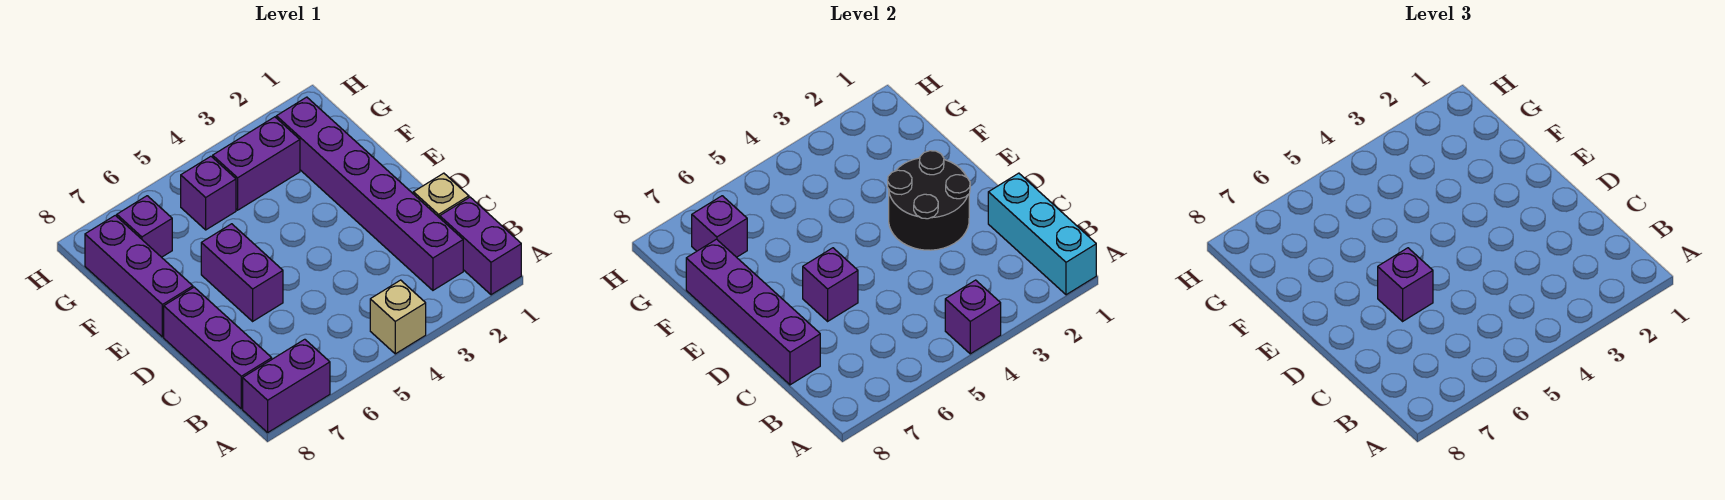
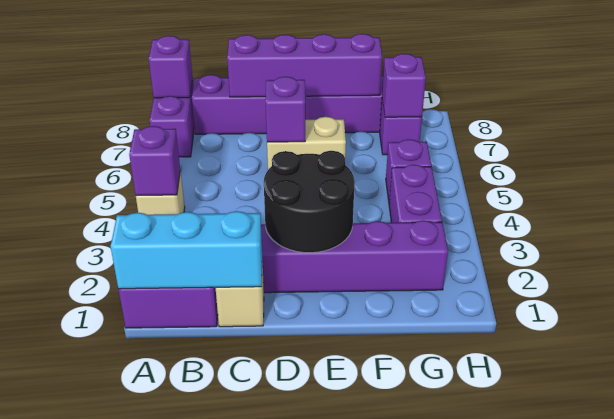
purple brick D6:E6 level 1 -> tan brick D6:E6 level 1
purple brick D6 level 3 -> purple brick A8 level 2

